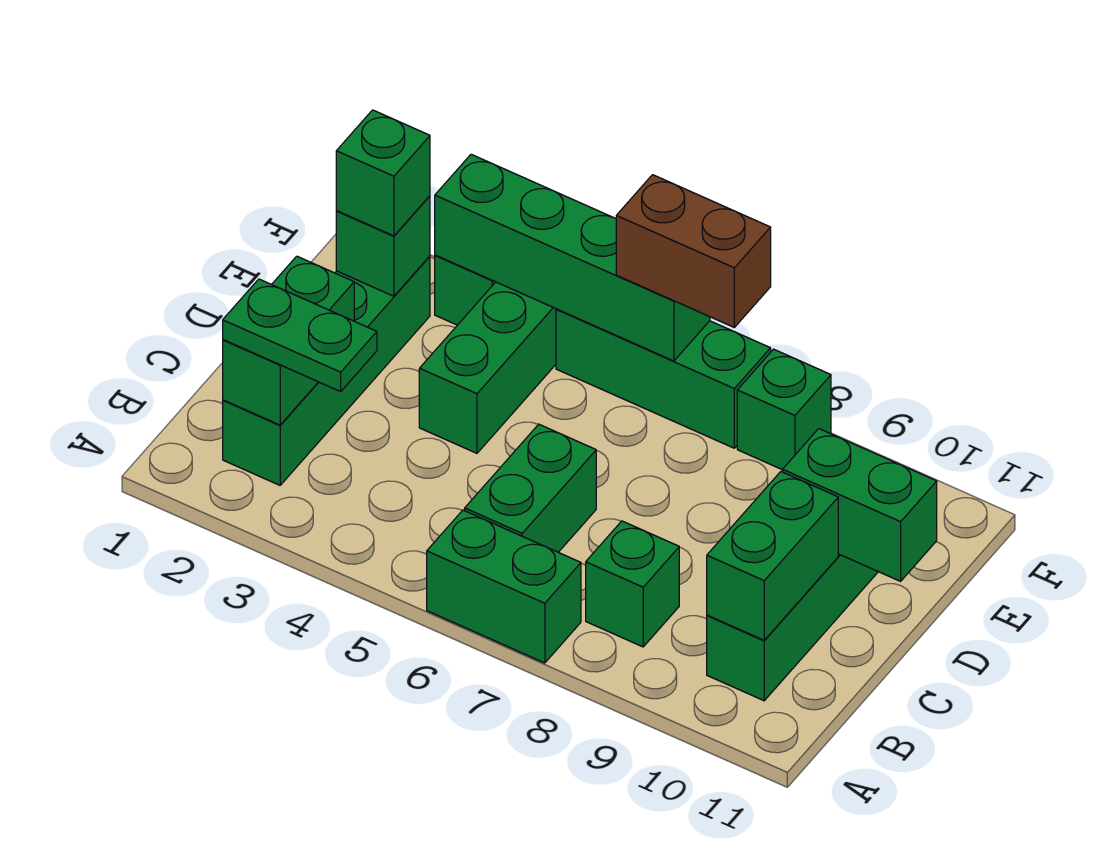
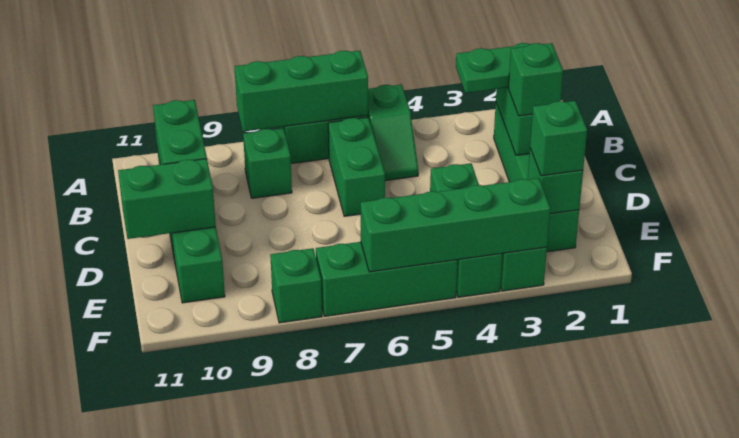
none -> green slope A5:B5 level 1 top A
none -> green brick A6:A8 level 2
none -> green brick C2 level 3
brown brick F6:F7 level 3 -> none

